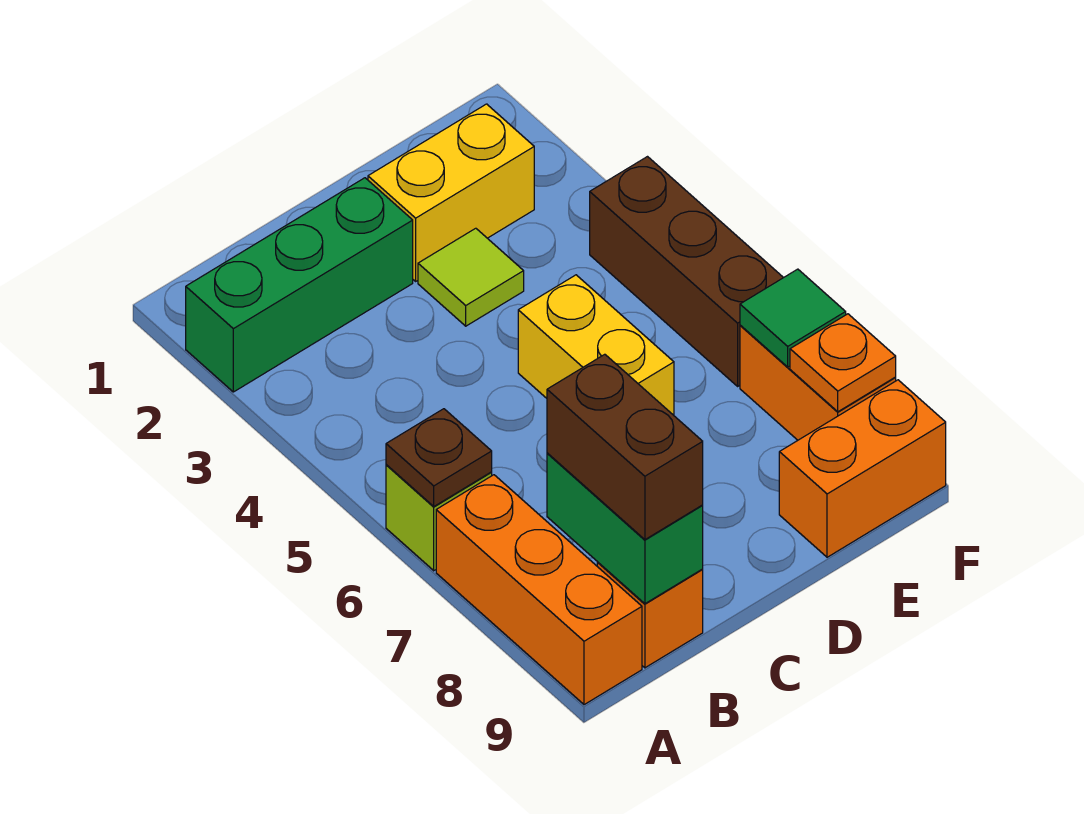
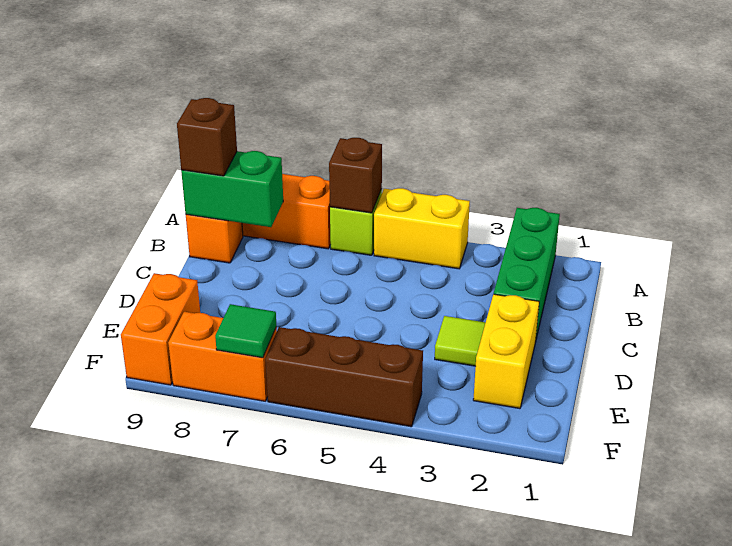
brown plate A6 level 2 -> brown brick A6 level 2
brown brick B8:B9 level 3 -> brown brick B9 level 3
yellow brick D5:D6 level 1 -> yellow brick A4:A5 level 1
orange plate F8 level 2 -> none

